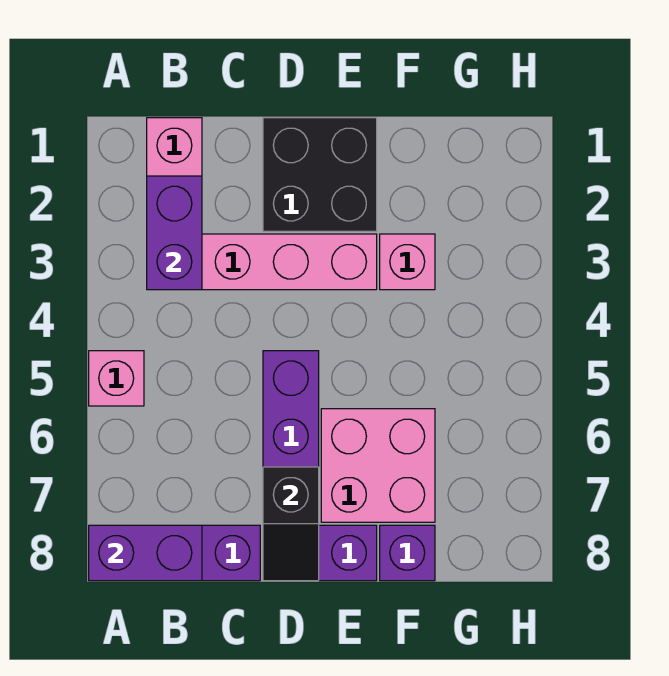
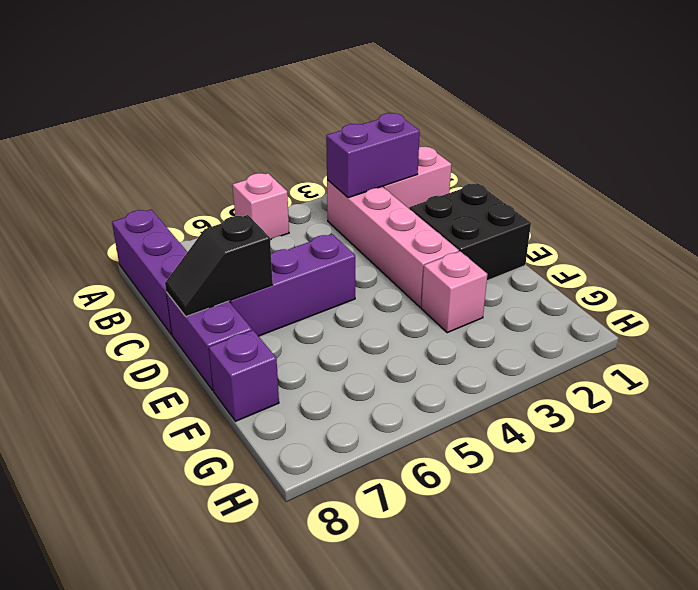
purple brick A8:B8 level 2 -> none
pink brick E6:F7 level 1 -> none

